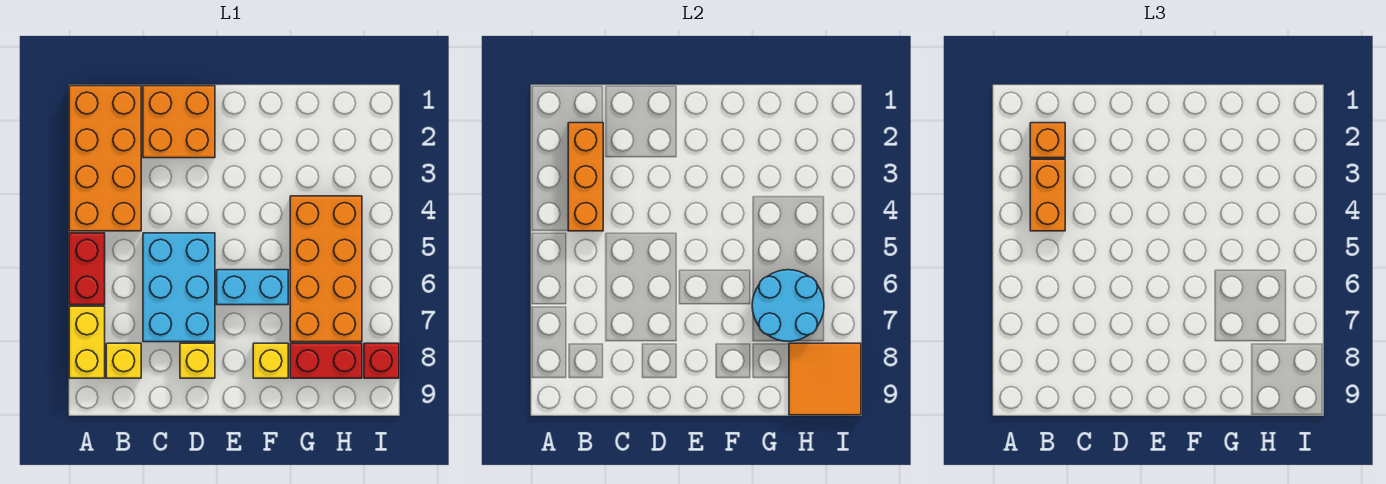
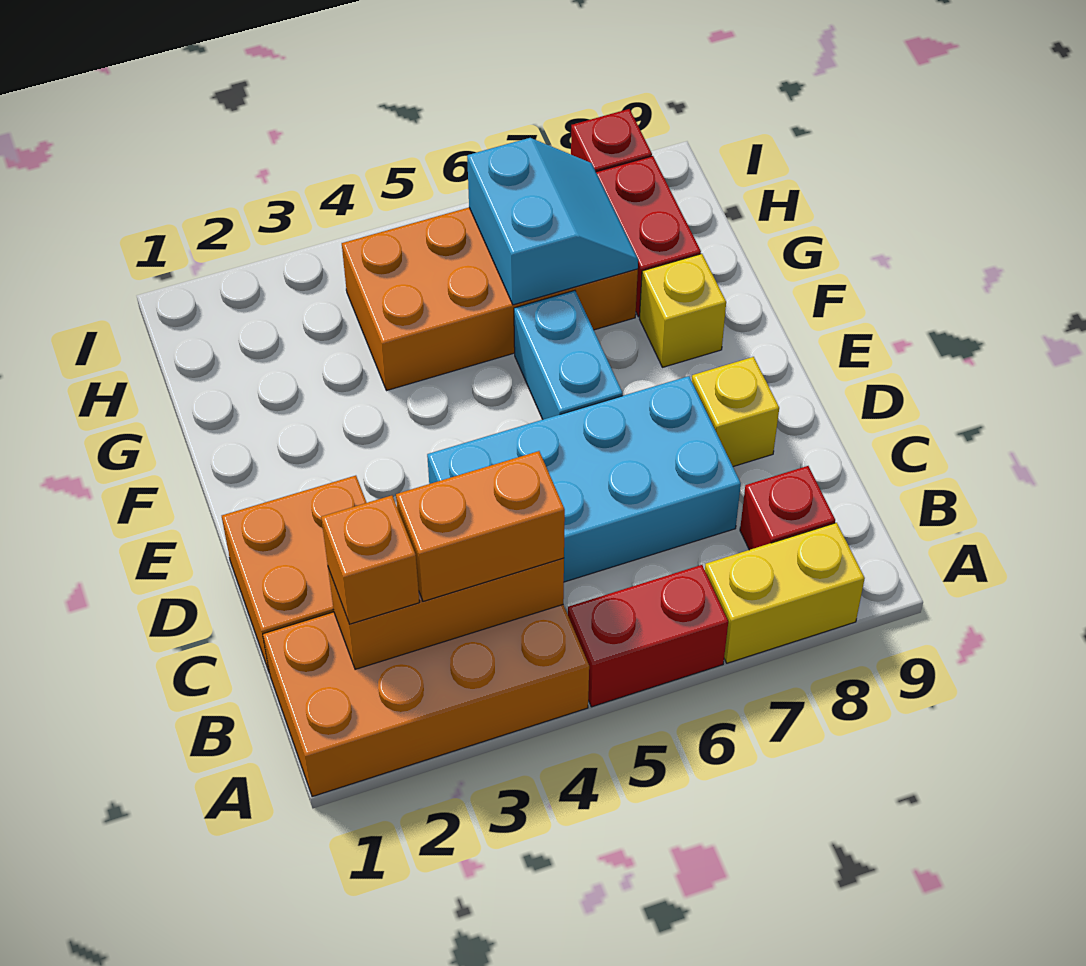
yellow brick B8 level 1 -> red brick B8 level 1
cyan brick C5:D7 level 1 -> cyan brick C4:D7 level 1
cyan round brick G6:H7 level 2 -> cyan slope G6:H7 level 2 top 6
orange tile H8:I9 level 2 -> none

